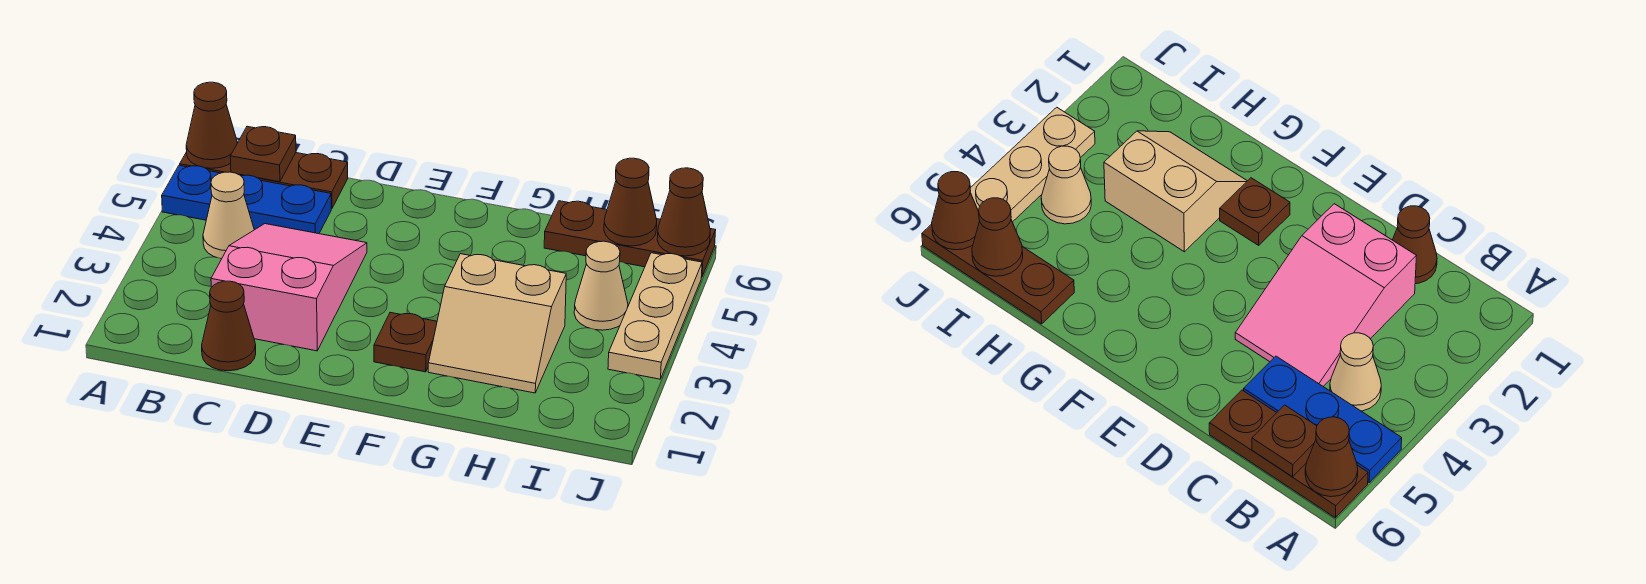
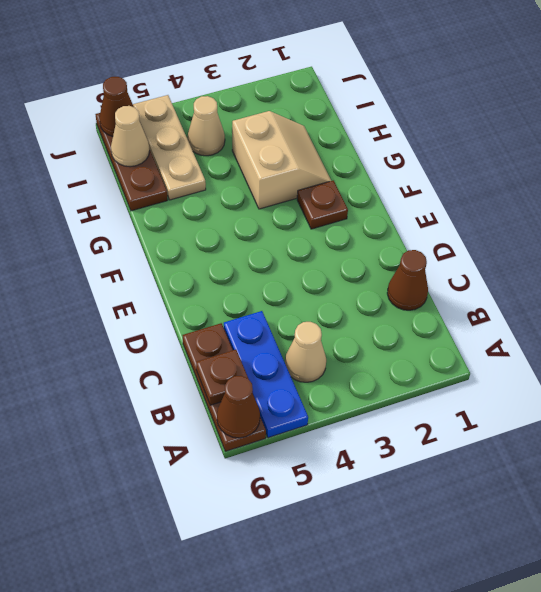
pink slope C2:D4 level 1 top 2 -> none
brown cone I6 level 2 -> tan cone I6 level 2
tan plate J3:J5 level 1 -> tan plate H5:J5 level 1

